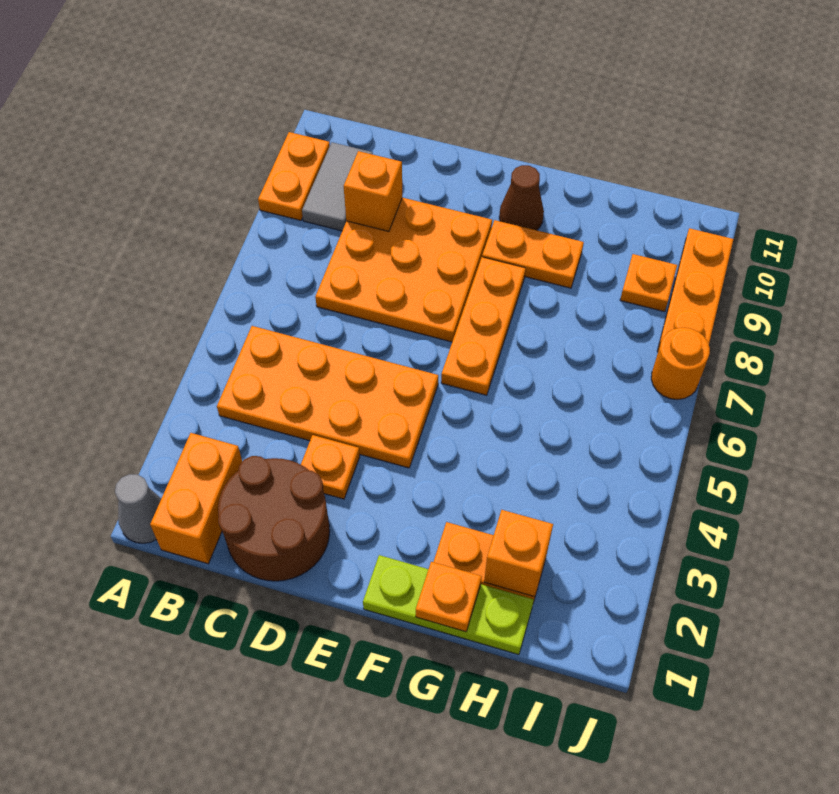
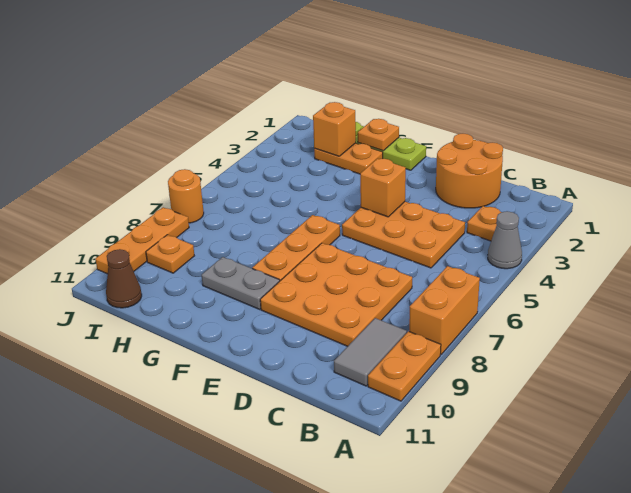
grey cone A1 level 1 -> grey cone A4 level 1
orange brick B1:B2 level 1 -> orange brick A7:A8 level 1
orange plate B4:E5 level 1 -> orange plate C4:E5 level 1
brown round brick C1:D2 level 1 -> orange round brick C1:D2 level 1
orange brick C9 level 2 -> orange brick E4 level 2
orange plate D3 level 1 -> orange plate B3 level 1
orange plate F9:G9 level 1 -> grey plate F9:G9 level 1
brown cone F10 level 1 -> brown cone I11 level 1

